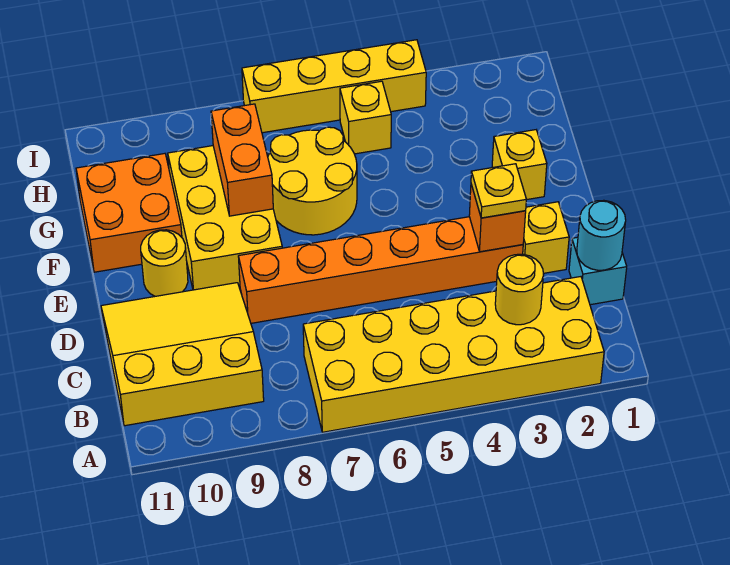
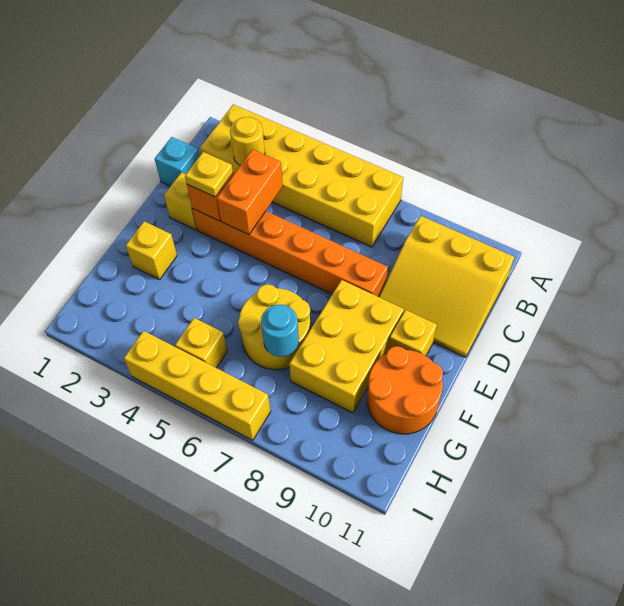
cyan round brick C1 level 2 -> cyan round brick G7 level 2
yellow round brick E10 level 1 -> yellow brick E10 level 1
orange brick F8:G8 level 2 -> orange brick C4:D4 level 2
orange brick F10:G11 level 1 -> orange round brick F10:G11 level 1

